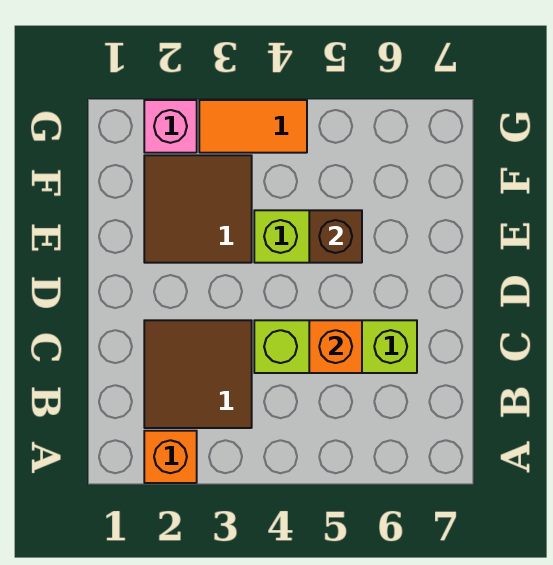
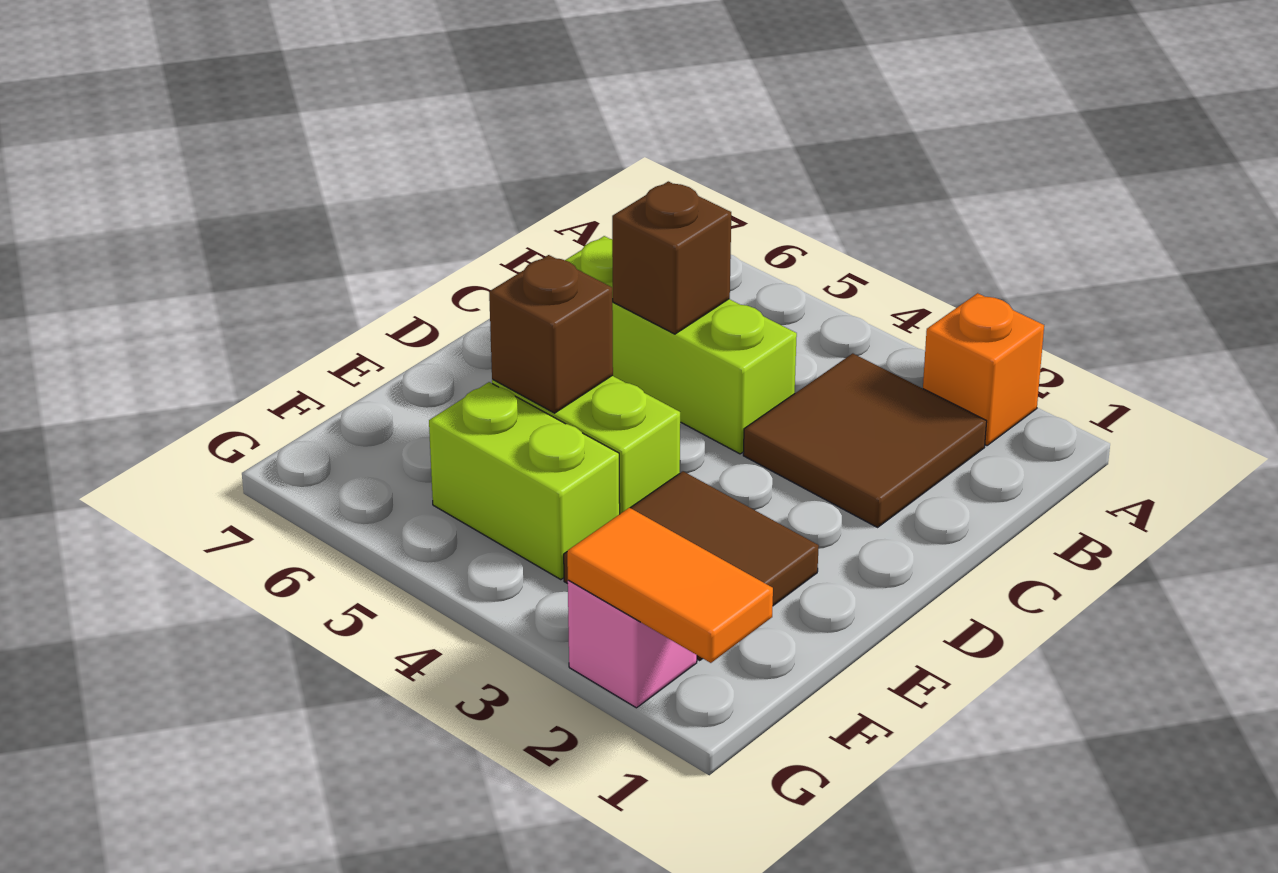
orange brick C5 level 2 -> brown brick C5 level 2
none -> lime brick F4:F5 level 1
orange tile G3:G4 level 1 -> orange tile G1:G2 level 2

